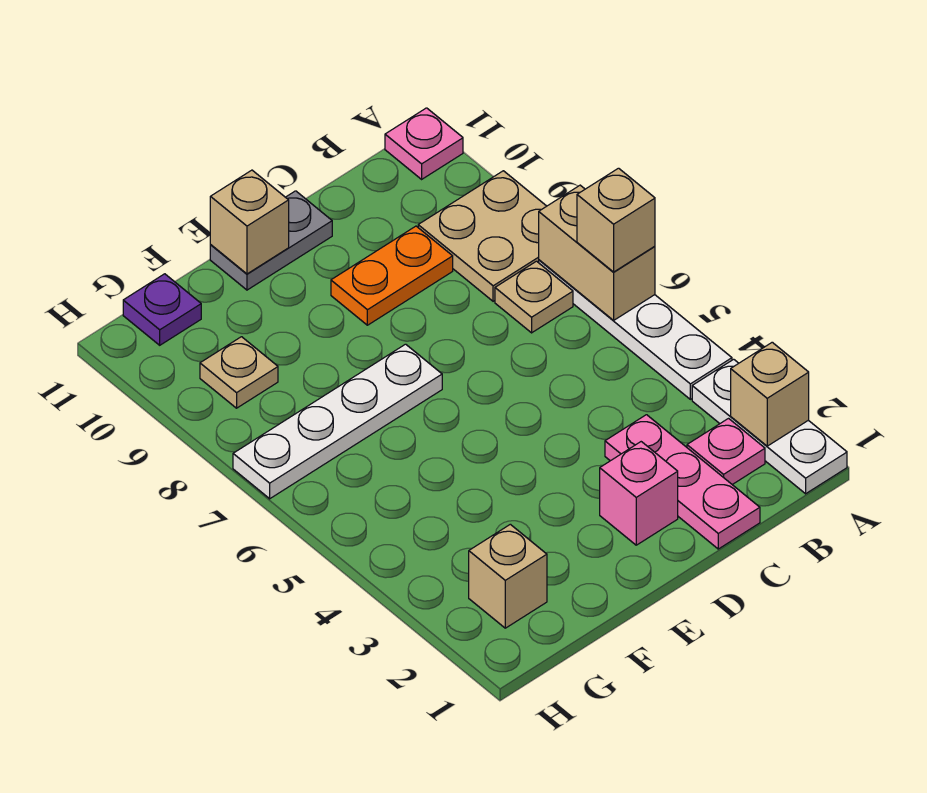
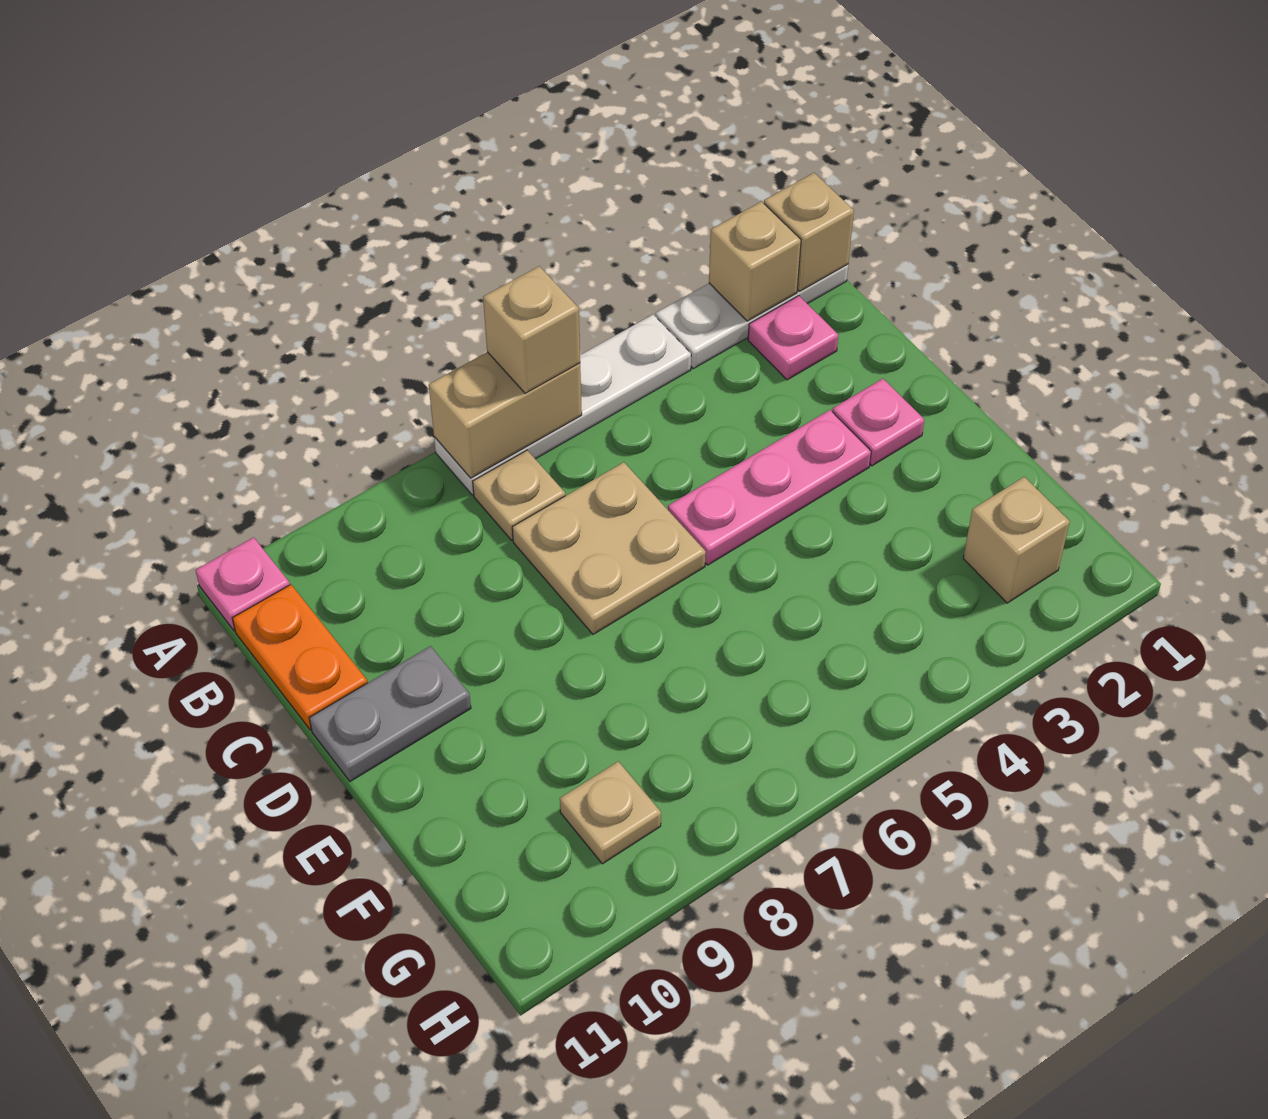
tan plate A8:B9 level 1 -> tan plate C6:D7 level 1
pink plate C1:C3 level 1 -> pink plate D3:D5 level 1
orange plate C9:D9 level 1 -> orange plate B11:C11 level 1
pink brick D2 level 1 -> pink plate D2 level 1
grey plate D11:E11 level 1 -> grey plate D10:D11 level 1
white plate E7:H7 level 1 -> none
tan brick E11 level 2 -> tan brick A1 level 2
purple plate G11 level 1 -> none

